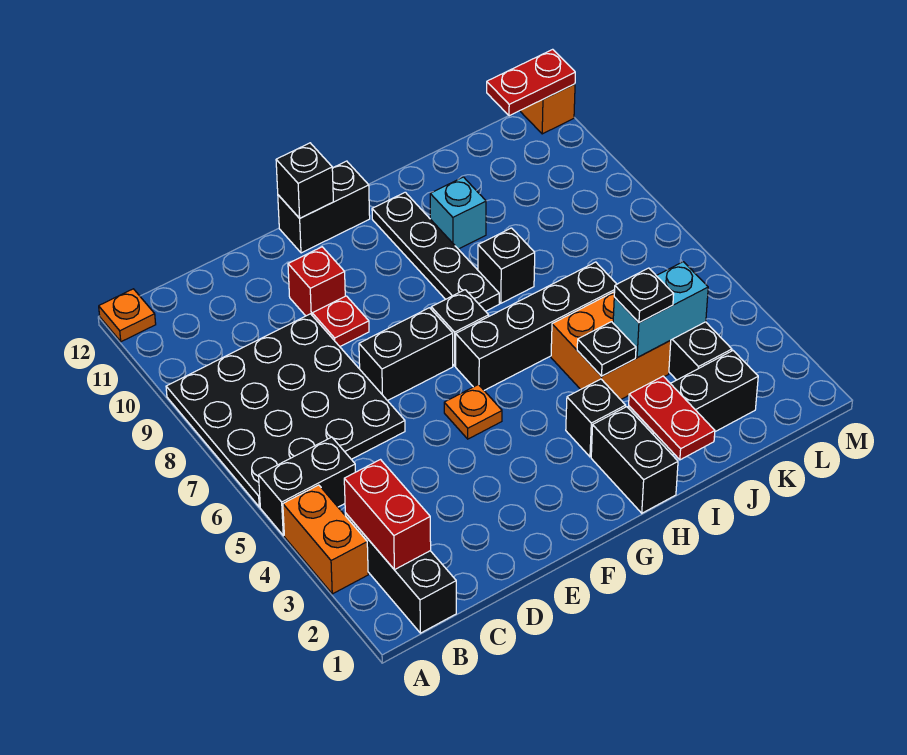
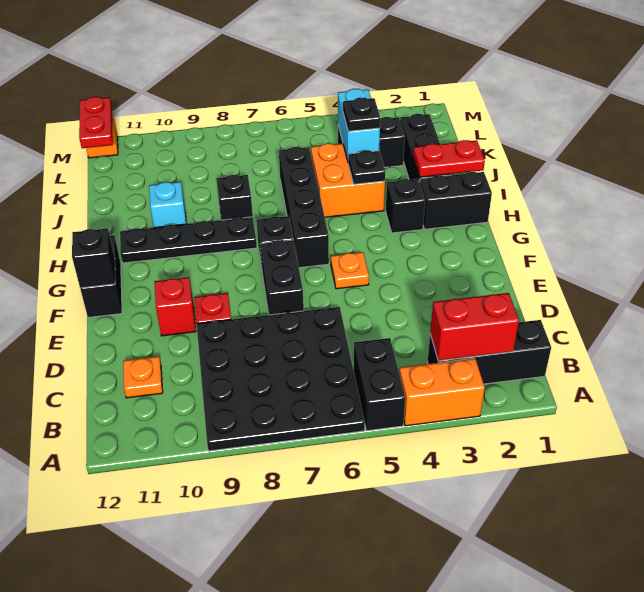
orange plate A12 level 1 -> orange plate C11 level 1

